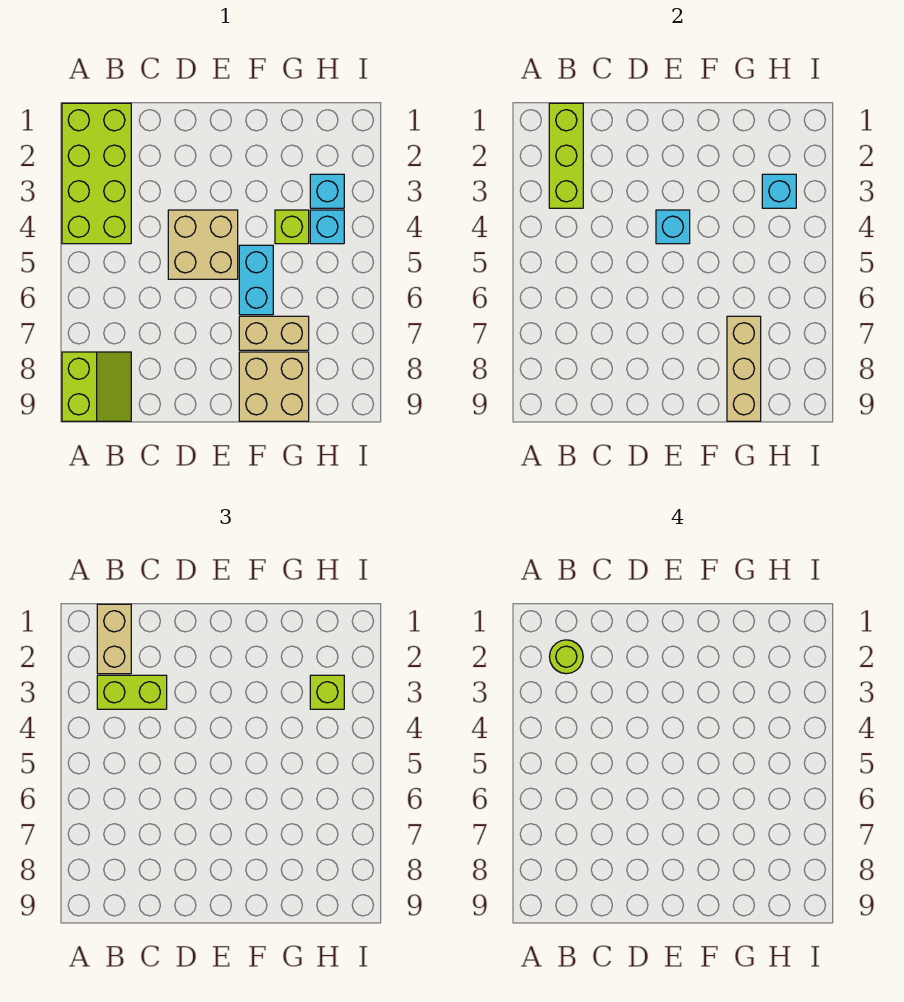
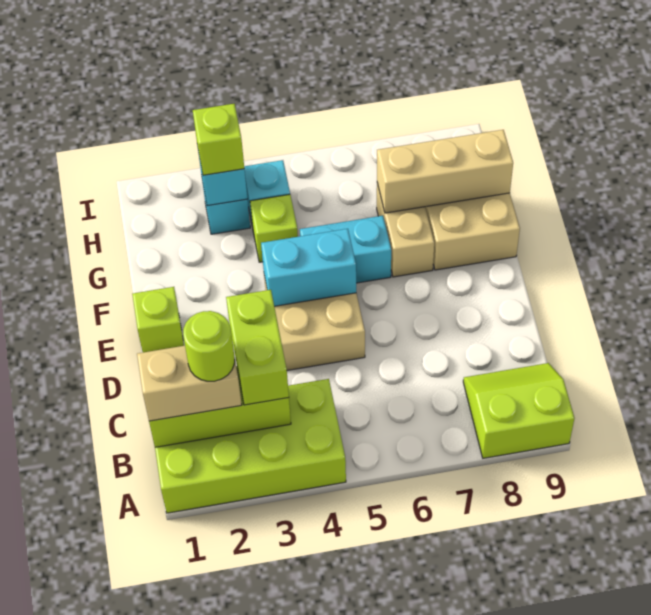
none -> lime brick E1 level 1
cyan brick E4 level 2 -> cyan brick E4:E5 level 2

